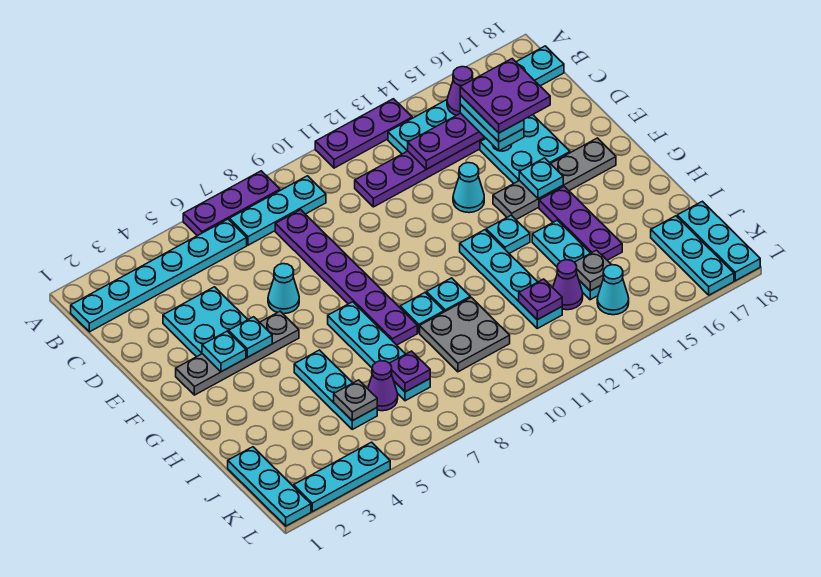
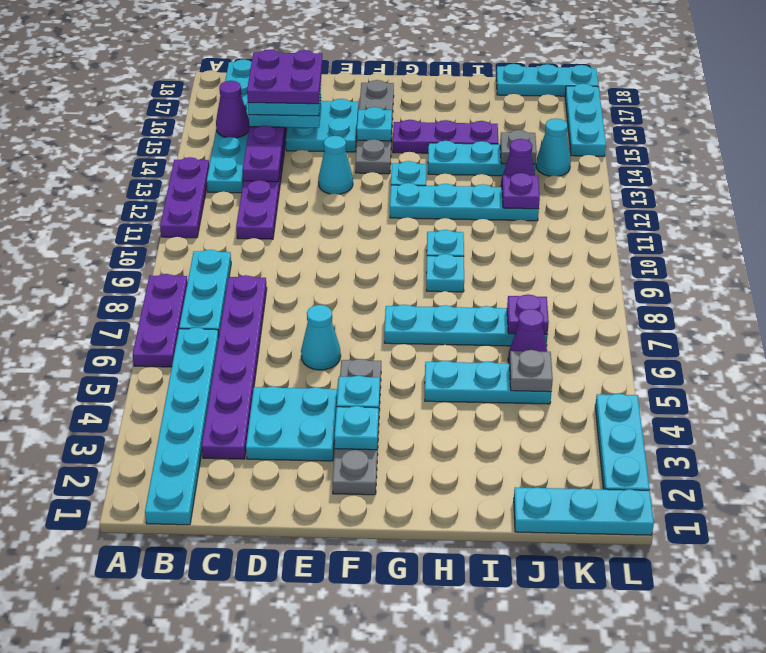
purple plate C8:H8 level 1 -> purple plate C3:C8 level 1
grey plate I9:J10 level 1 -> none
cyan plate J17:L17 level 1 -> cyan plate L15:L17 level 1

